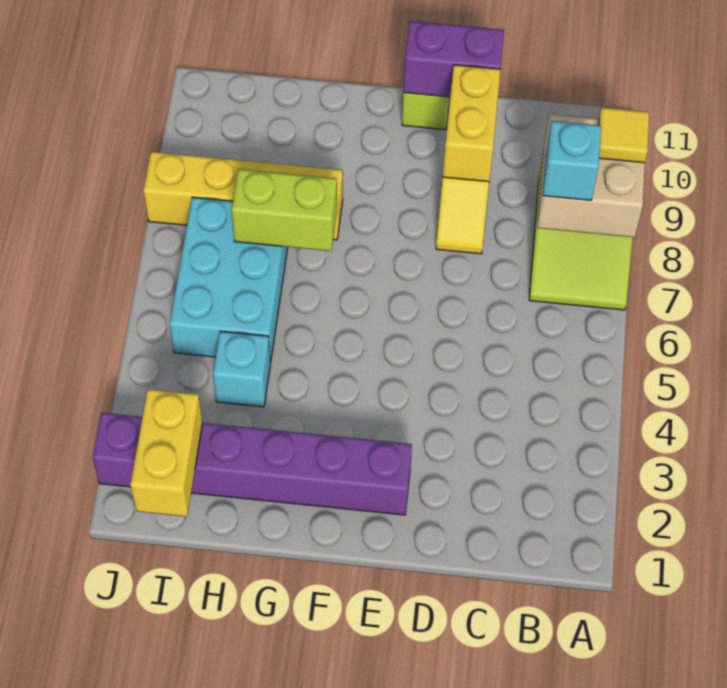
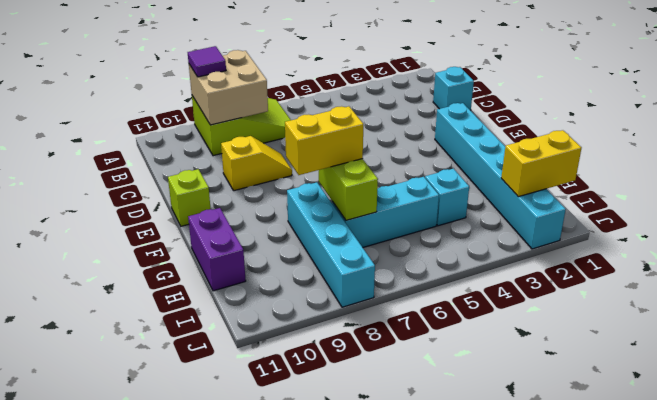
yellow tile A9 level 3 -> purple tile A9 level 3
cyan brick B8 level 3 -> cyan brick C1 level 1
yellow brick D9:D10 level 2 -> yellow brick G7:G8 level 3
purple brick D11:E11 level 2 -> purple brick G11:H11 level 1
purple brick E2:J2 level 1 -> cyan brick E2:J2 level 1
yellow brick G8:J8 level 1 -> cyan brick G8:J8 level 1
cyan brick H5:I7 level 1 -> cyan brick H5:H7 level 1

